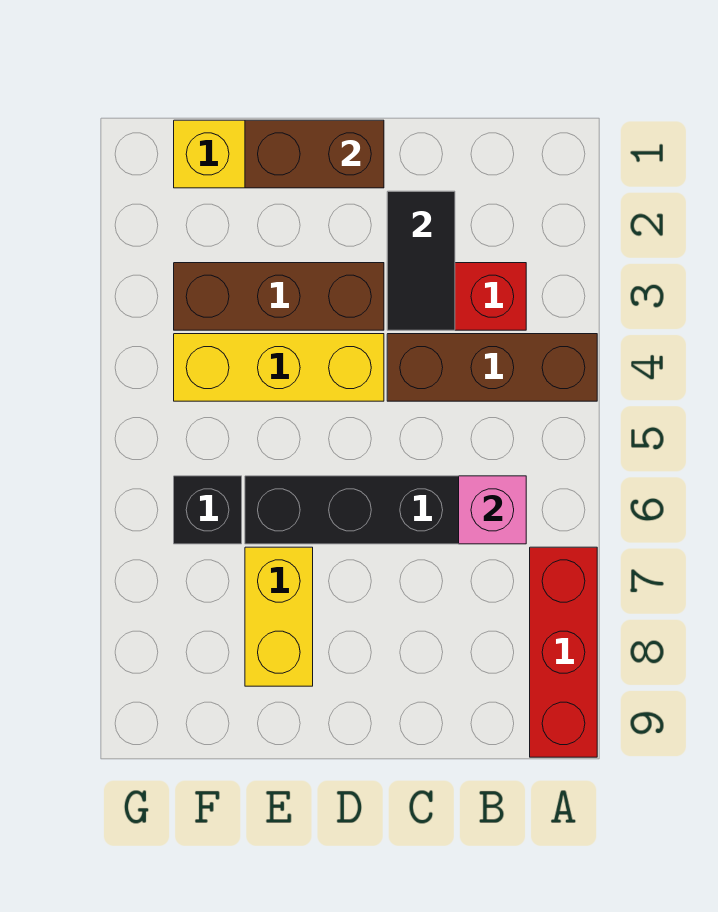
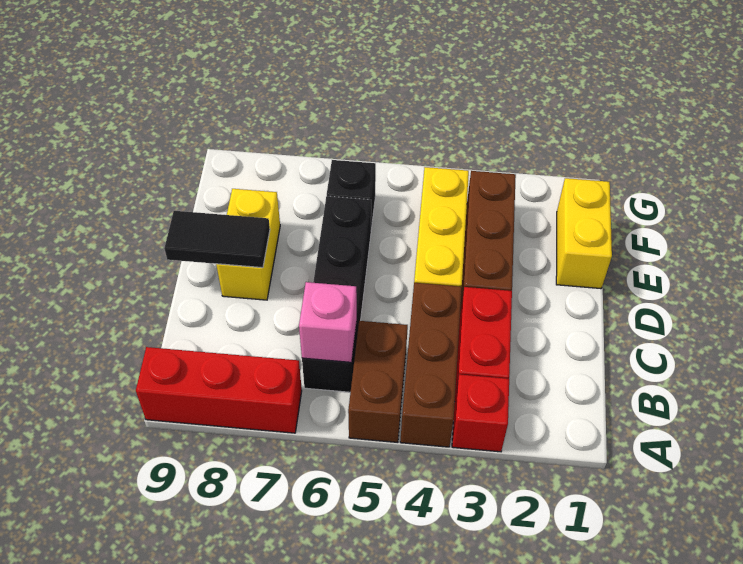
none -> red brick A3 level 1
black tile C2:C3 level 2 -> black tile D8:D9 level 2
brown brick D1:E1 level 2 -> brown brick A5:B5 level 1
yellow brick E7:E8 level 1 -> yellow brick D8:E8 level 1

